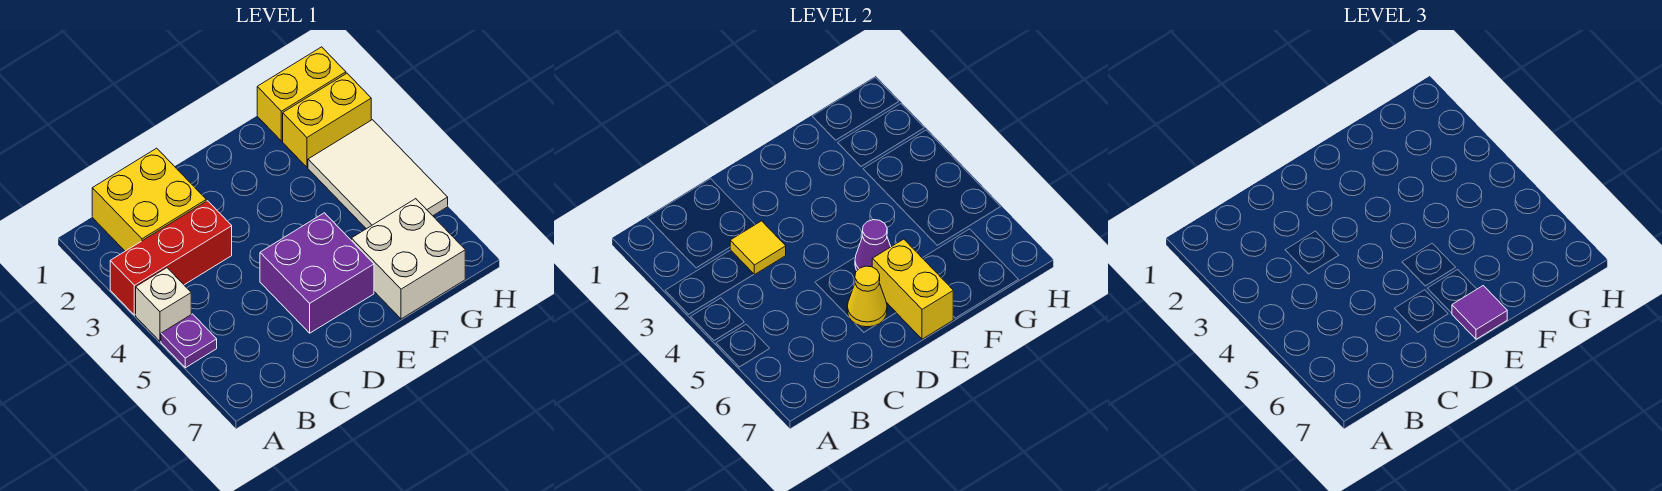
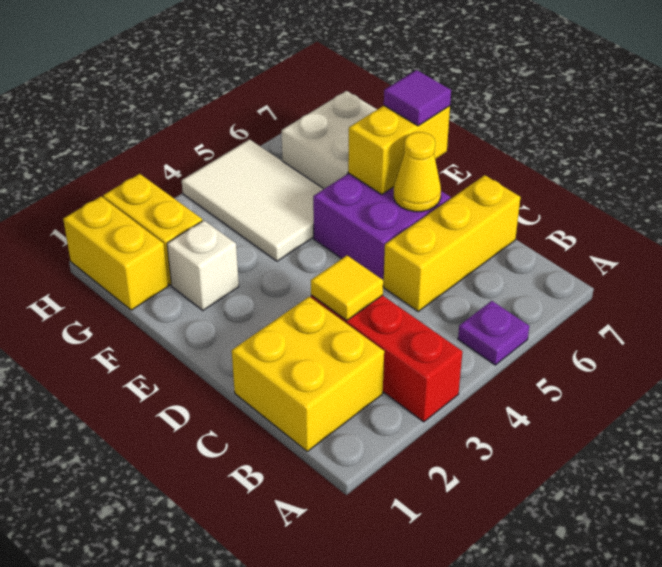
white brick A4 level 1 -> white brick F2 level 1
none -> yellow brick C5:C7 level 1
purple cone E5 level 2 -> none
white tile G3:H5 level 1 -> white tile F4:H5 level 1

